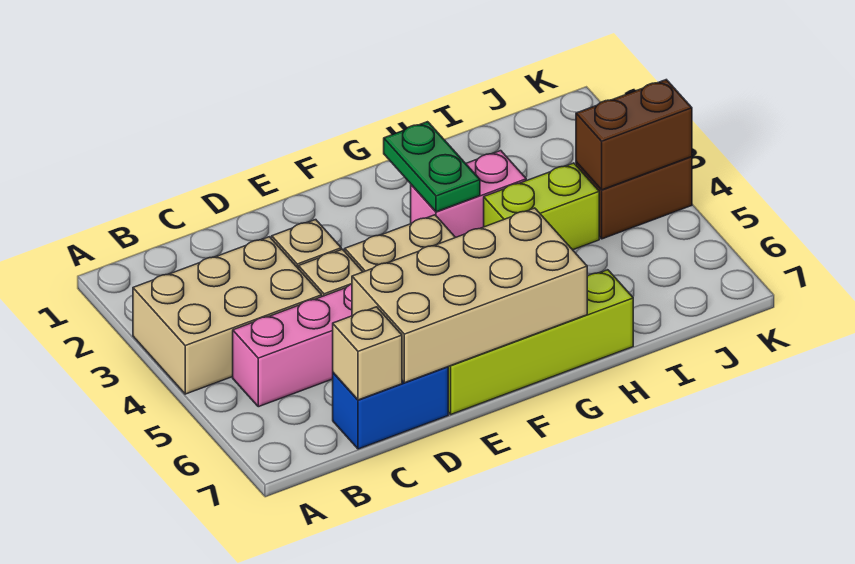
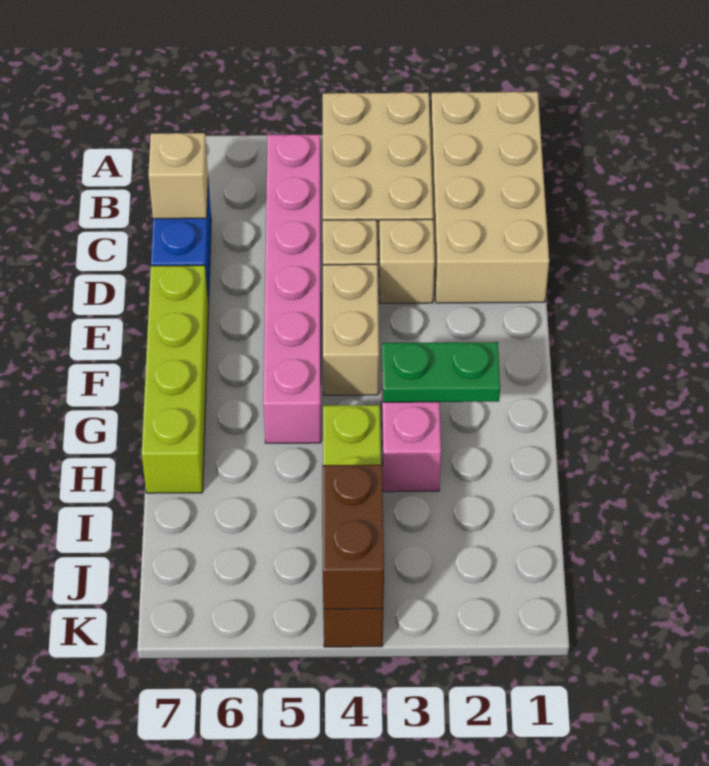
tan brick D6:G7 level 2 -> tan brick A1:D2 level 1

